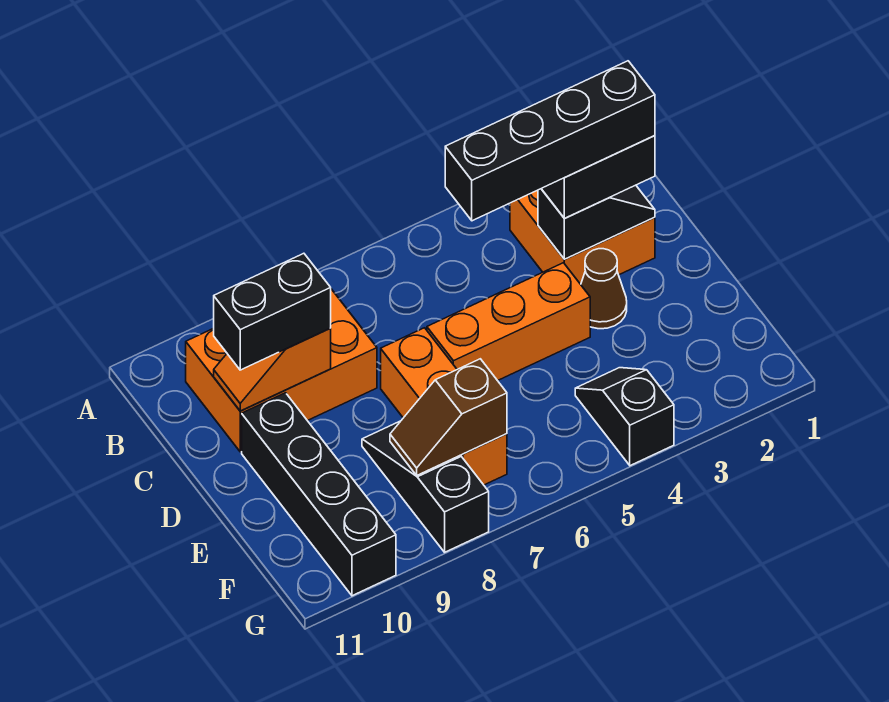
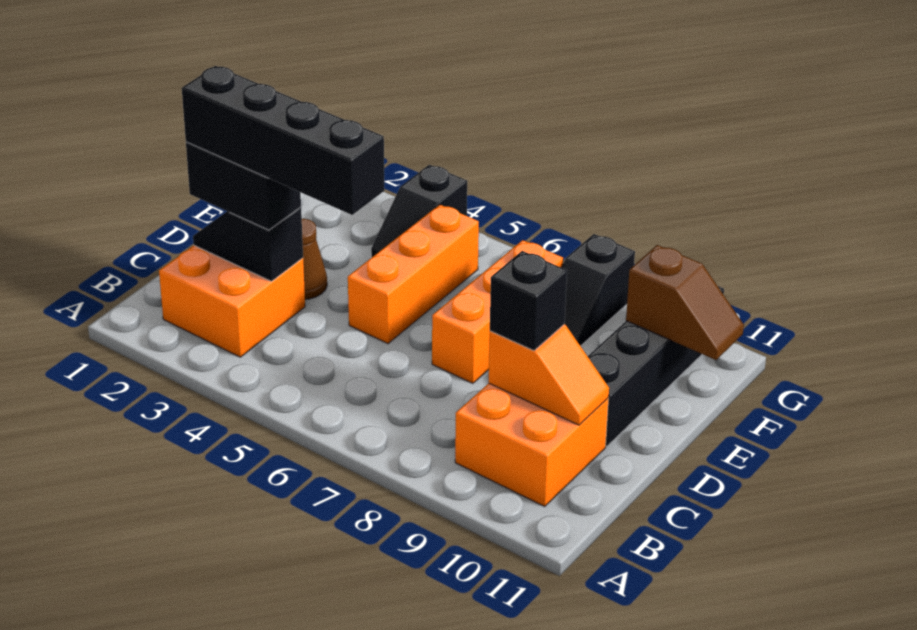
orange brick B8:C10 level 1 -> orange brick B9:C10 level 1
black brick C9:C10 level 3 -> black brick C9 level 3
orange brick D4:D6 level 1 -> orange brick D5:F5 level 1
black slope E8:G8 level 1 top G -> black slope F8:G8 level 1 top G
brown slope F7:F8 level 2 top 7 -> brown slope F10:F11 level 2 top 10

